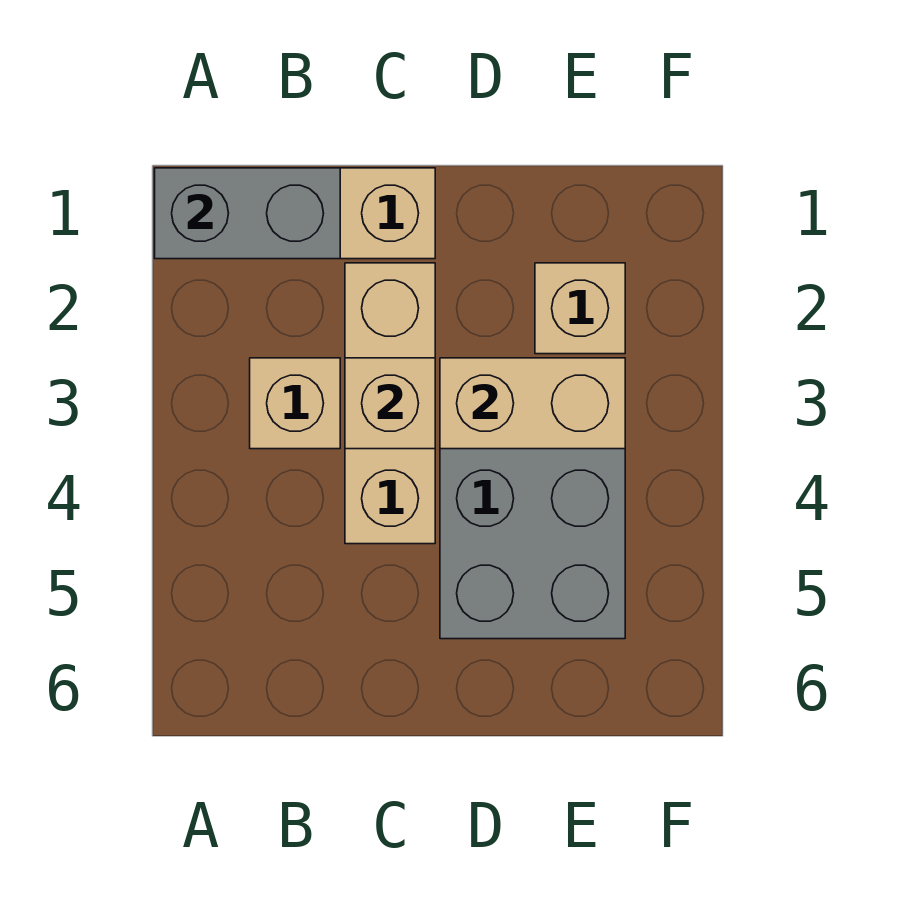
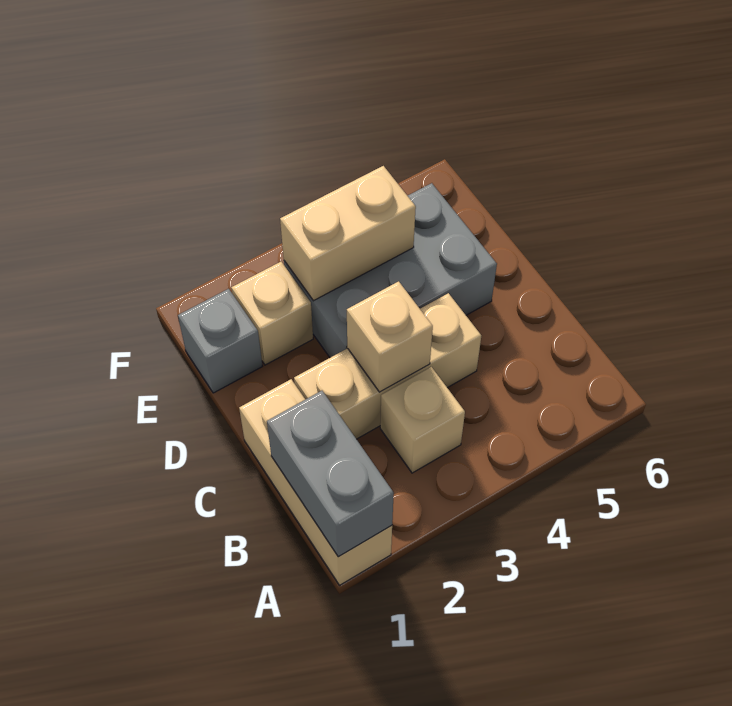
tan brick D3:E3 level 2 -> tan brick E3:E4 level 2
none -> grey brick E1 level 1

